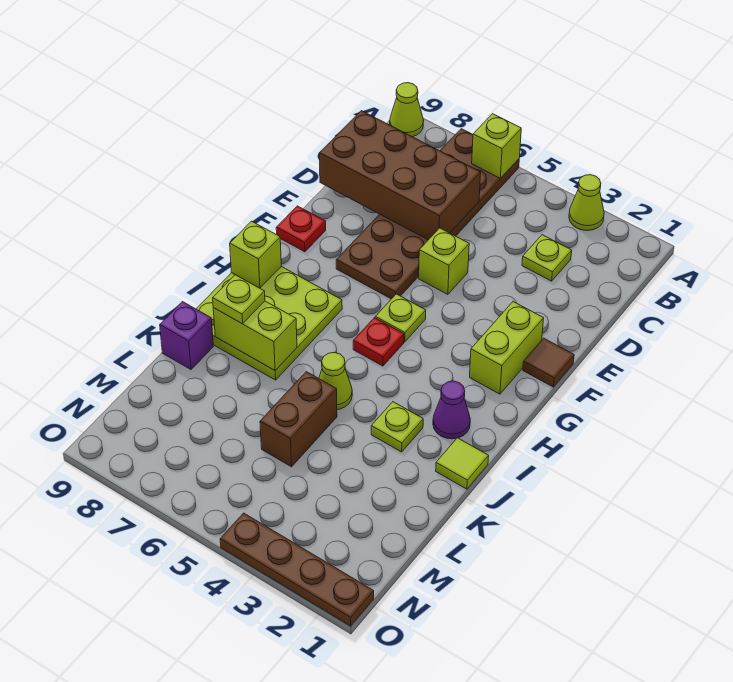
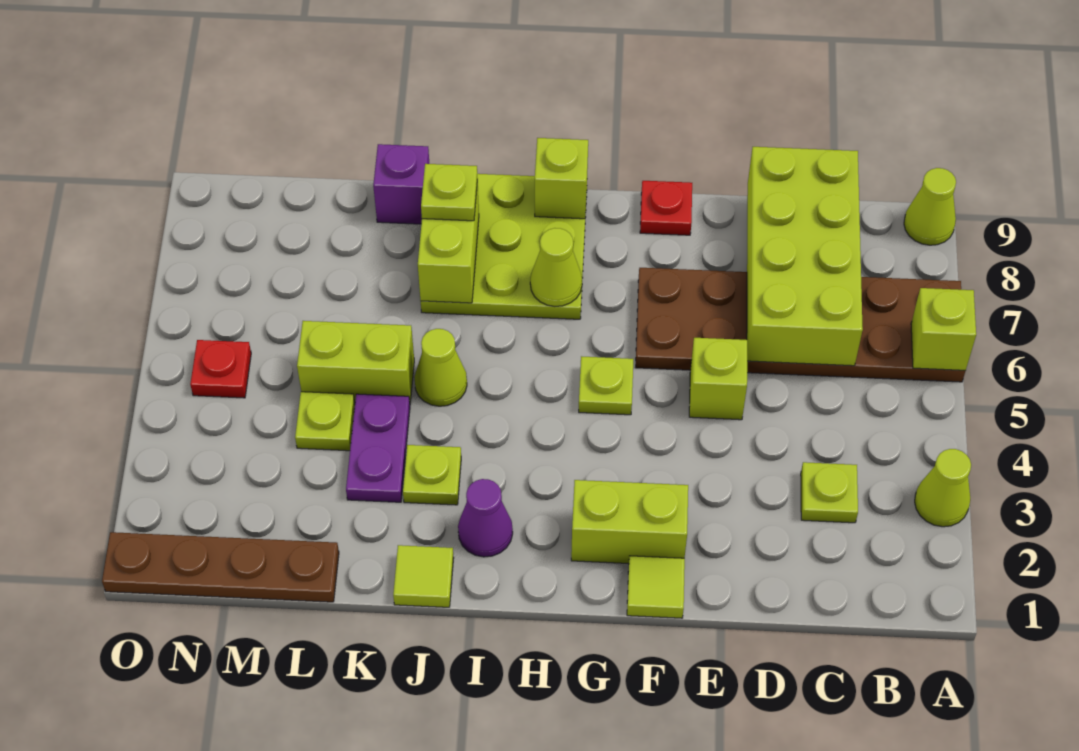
brown brick C6:D9 level 2 -> lime brick C6:D9 level 2
brown tile F1 level 1 -> lime tile F1 level 1
red plate H5 level 1 -> red plate N5 level 1
none -> lime cone H7 level 2
none -> purple plate K3:K4 level 1
brown brick K5:L5 level 1 -> lime brick K5:L5 level 1
none -> lime plate L4 level 1
brown plate O1:O4 level 1 -> brown plate L1:O1 level 1

